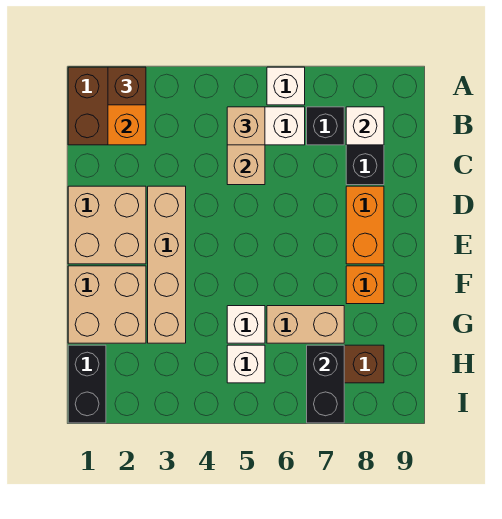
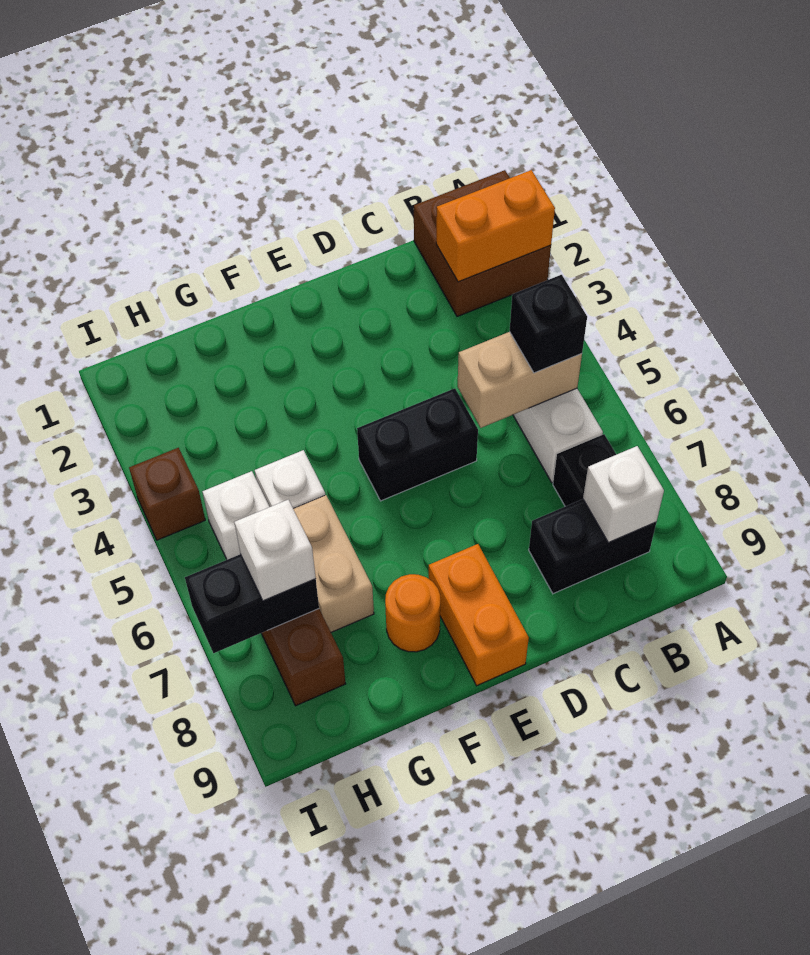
brown brick A2 level 3 -> brown brick I4 level 1
white brick A6 level 1 -> white brick H7 level 3
tan brick B5 level 3 -> black brick B5 level 3
tan brick D1:E2 level 1 -> none
tan brick D3:G3 level 1 -> none
orange brick D8:E8 level 1 -> orange brick E8:E9 level 1
tan brick F1:G2 level 1 -> none
orange brick F8 level 1 -> orange round brick F8 level 1
black brick H1:I1 level 1 -> black brick D5:E5 level 1

